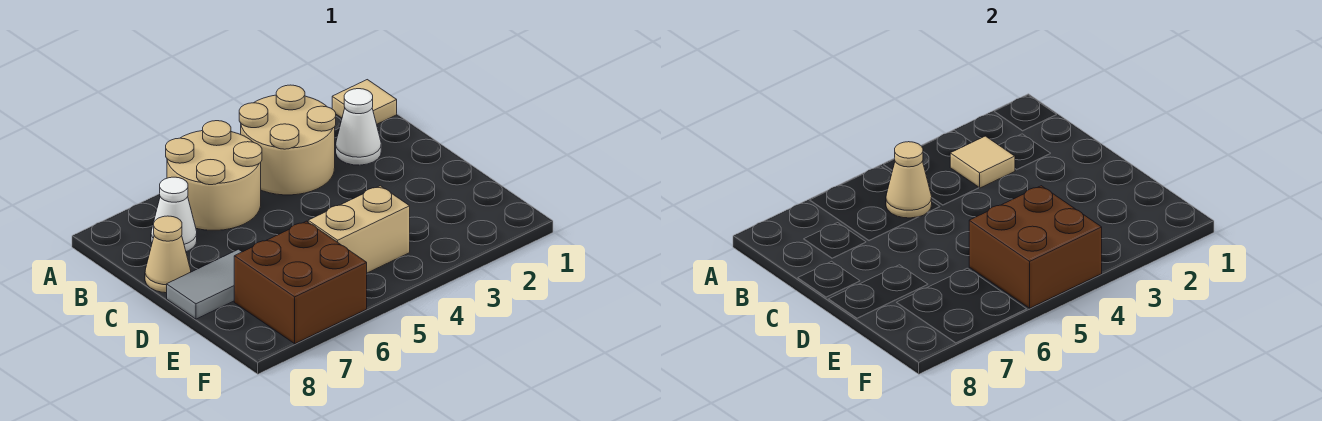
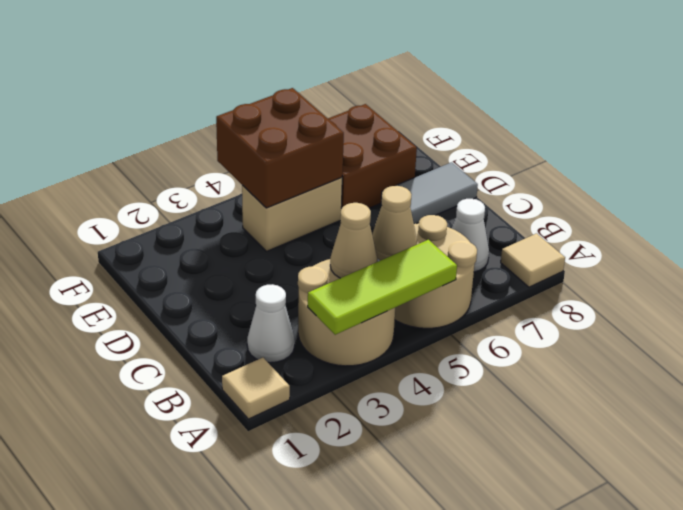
none -> lime tile A3:A5 level 2
tan tile B3 level 2 -> tan tile A8 level 1
tan cone C8 level 1 -> tan cone B4 level 2

